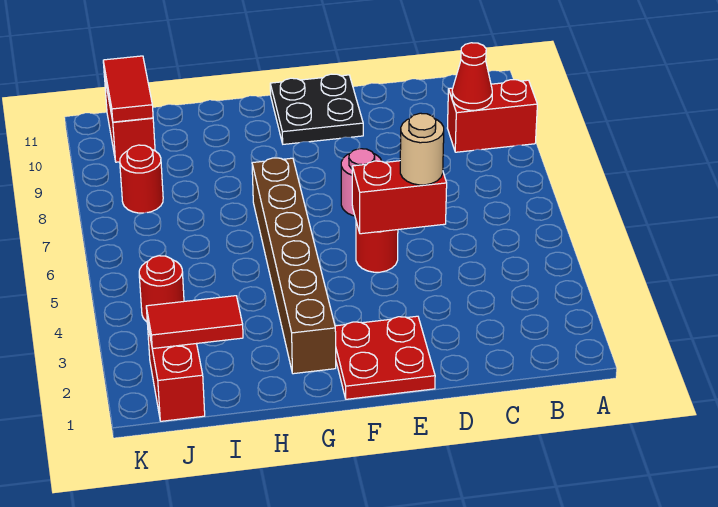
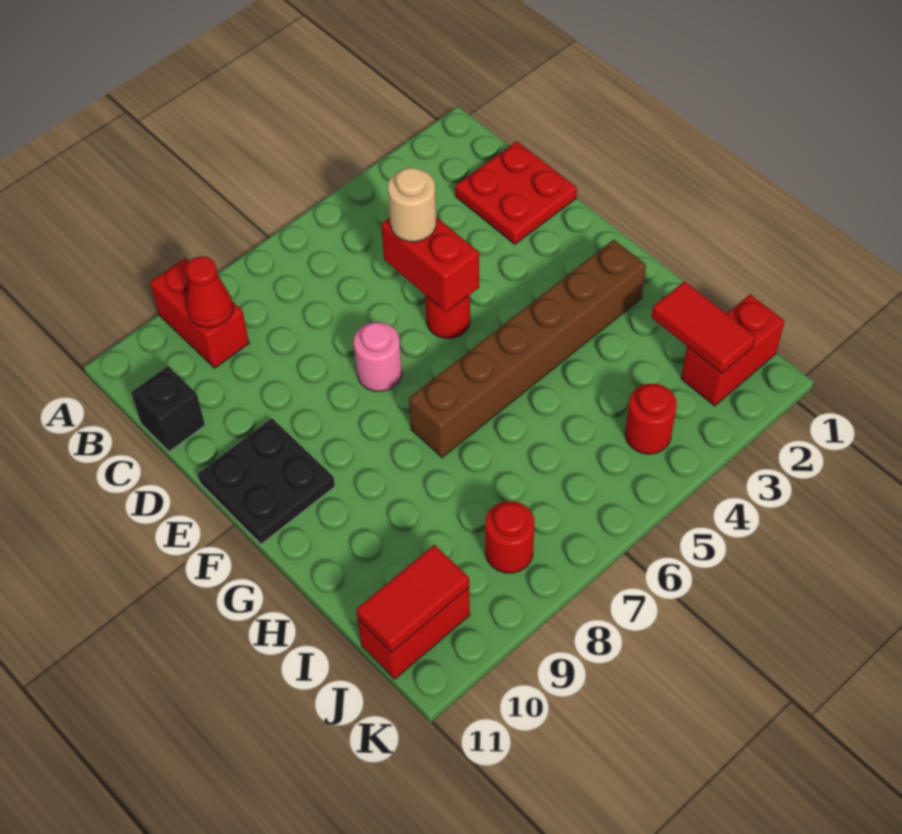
none -> black brick C11 level 1
red plate E1:F2 level 1 -> red plate C1:D2 level 1

